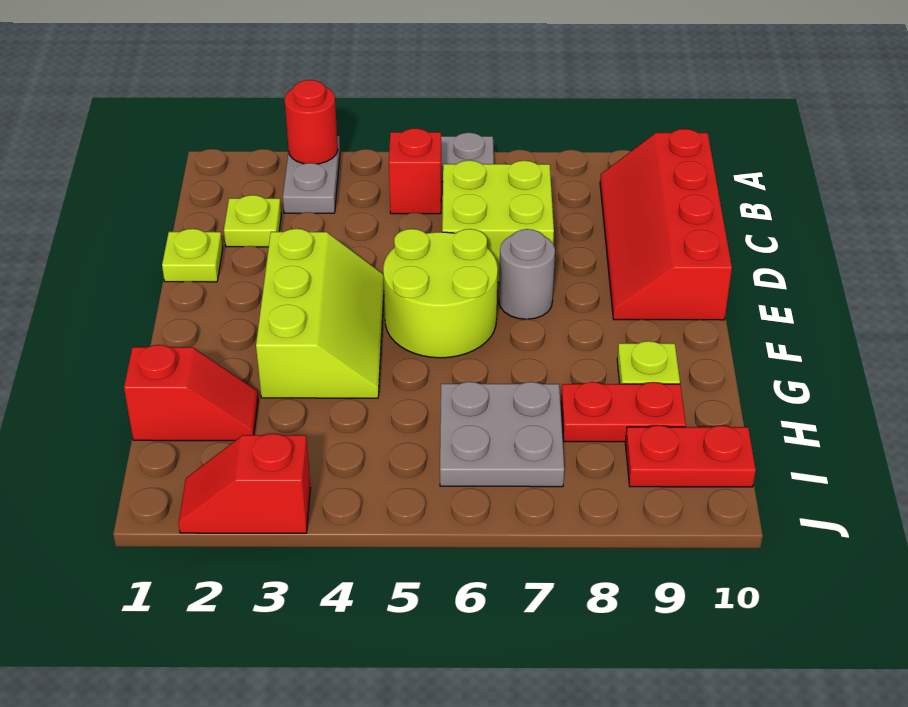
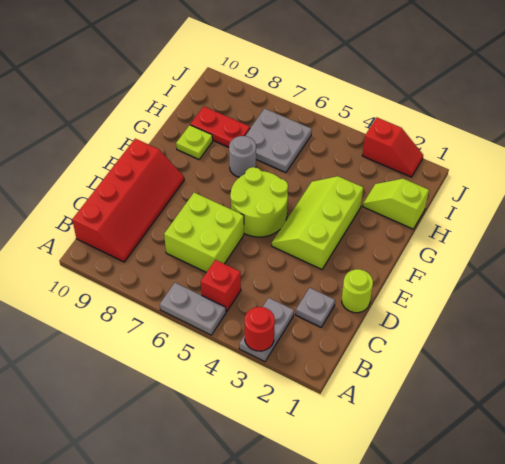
lime plate C2 level 1 -> grey plate C2 level 1
lime plate D1 level 1 -> lime round brick D1 level 1
grey round brick E7 level 1 -> grey round brick G7 level 1
red slope H1:H2 level 1 top 1 -> lime slope H1:H2 level 1 top 1
red plate I9:I10 level 1 -> none

